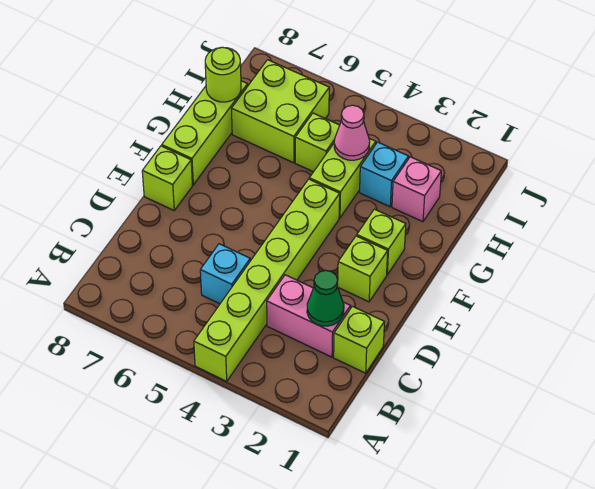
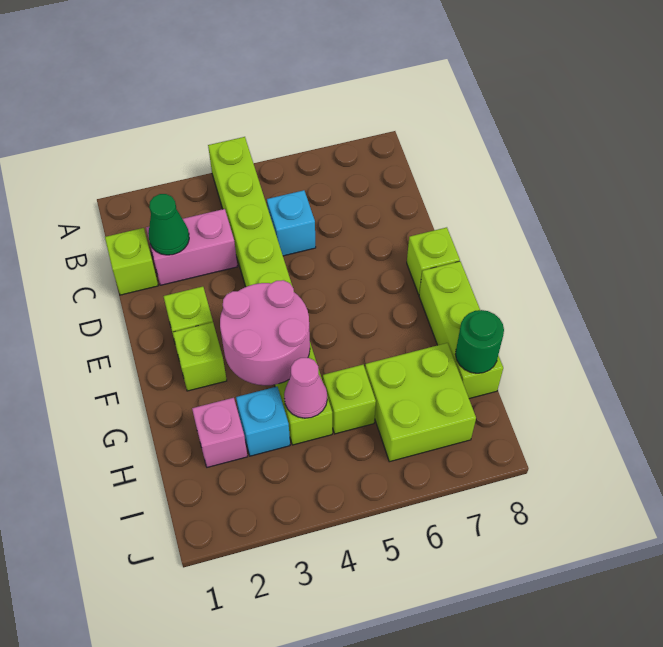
none -> pink round brick F3:G4 level 2
lime round brick H8 level 2 -> green round brick H8 level 2

